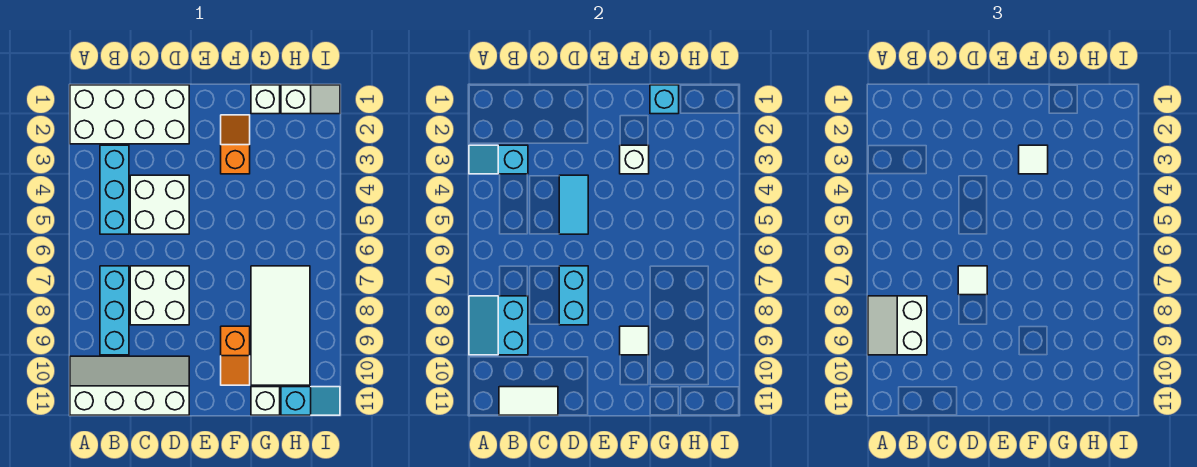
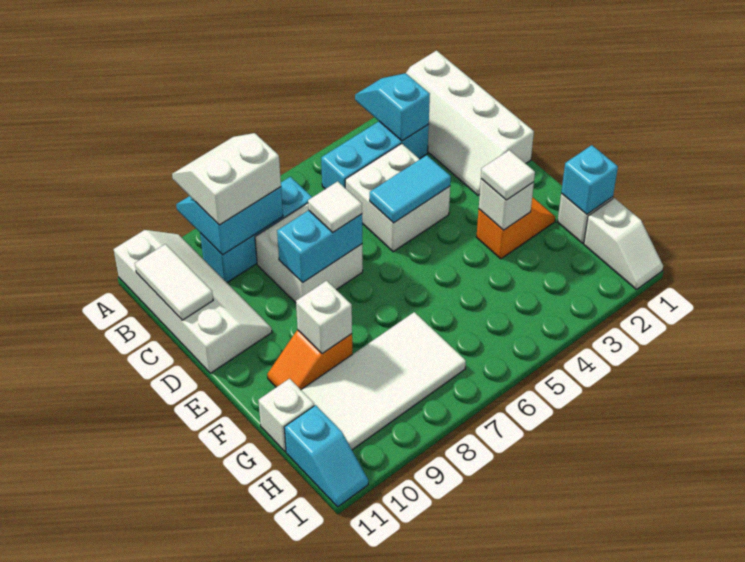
white brick A1:D2 level 1 -> white slope A1:D2 level 1 top 1
white tile F9 level 2 -> white brick F9 level 2

